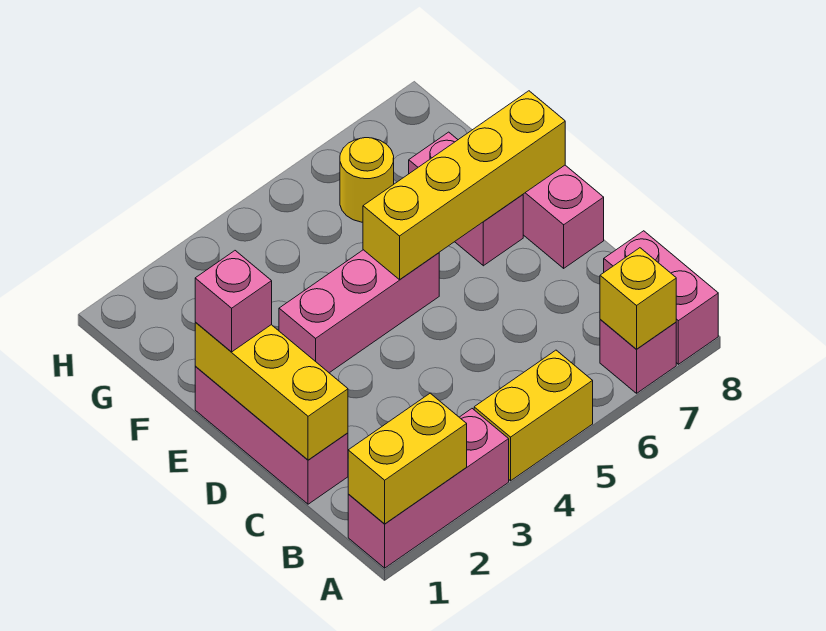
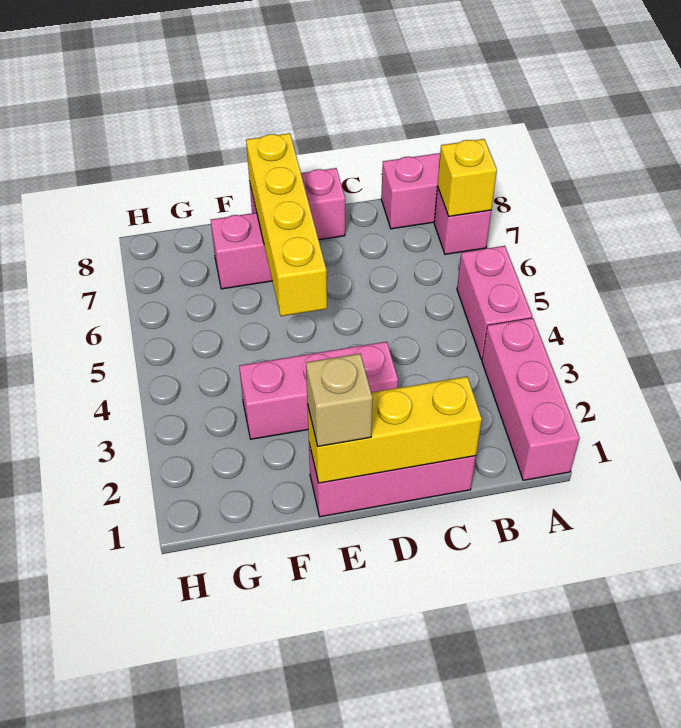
yellow brick A1:A2 level 2 -> none
yellow brick A4:A5 level 1 -> pink brick A4:A5 level 1
pink brick E1 level 3 -> tan brick E1 level 3
pink brick E3:E5 level 1 -> pink brick D3:F3 level 1
yellow round brick G6 level 1 -> none

